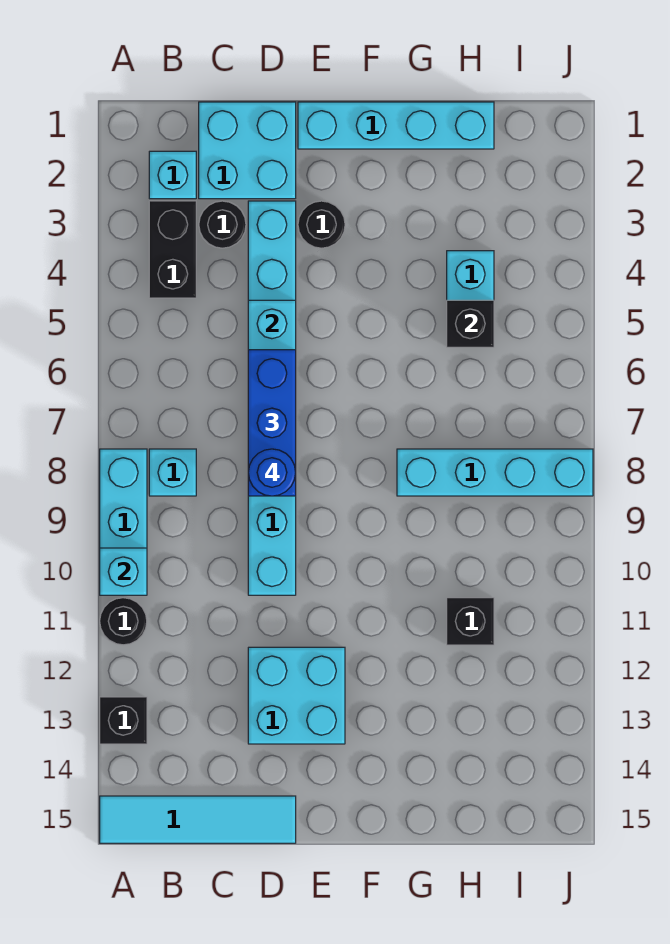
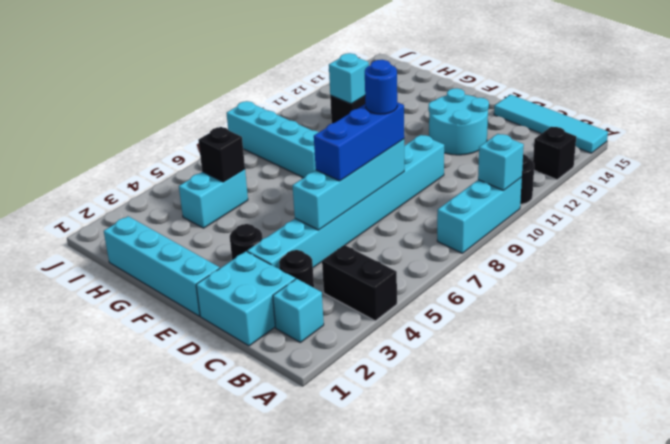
black brick B3:B4 level 1 -> black brick A4:B4 level 1
cyan brick B8 level 1 -> cyan brick H11 level 2
cyan brick D12:E13 level 1 -> cyan round brick D12:E13 level 1

